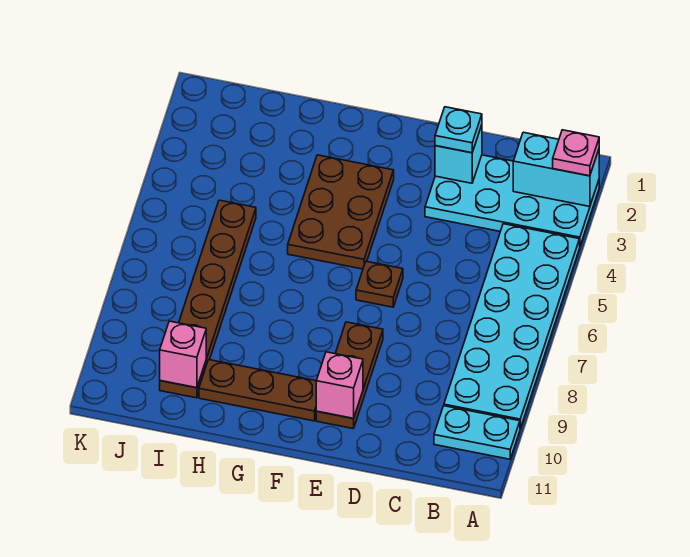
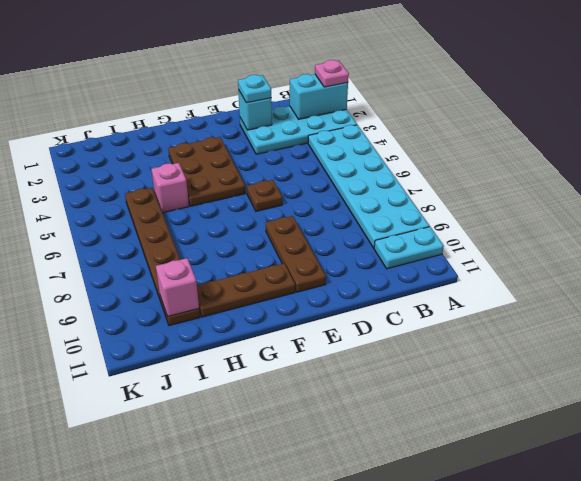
pink brick E10 level 2 -> pink brick H5 level 1

